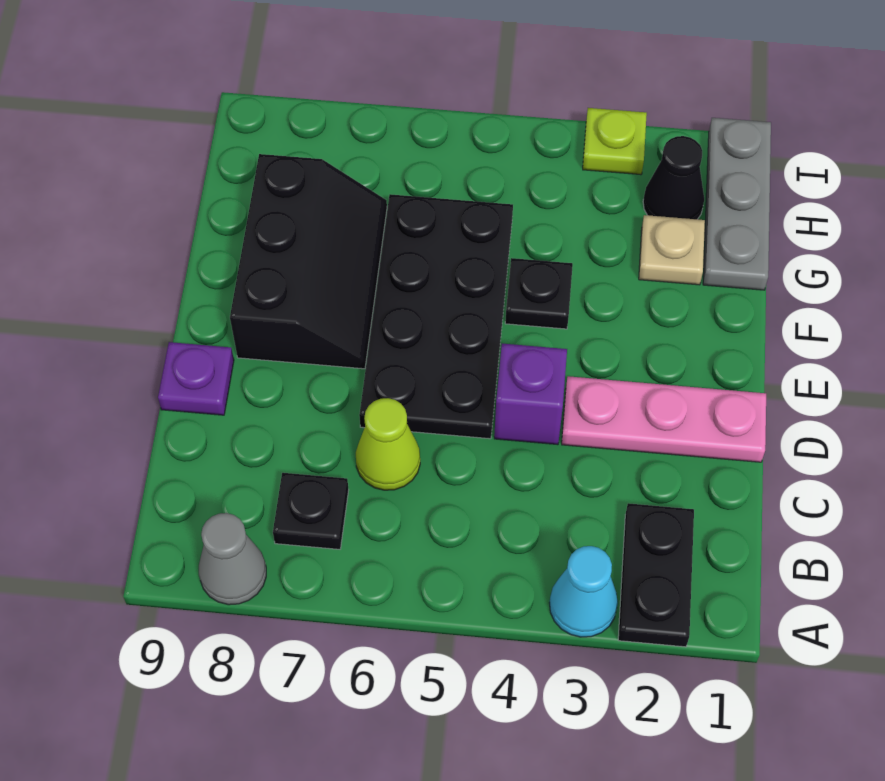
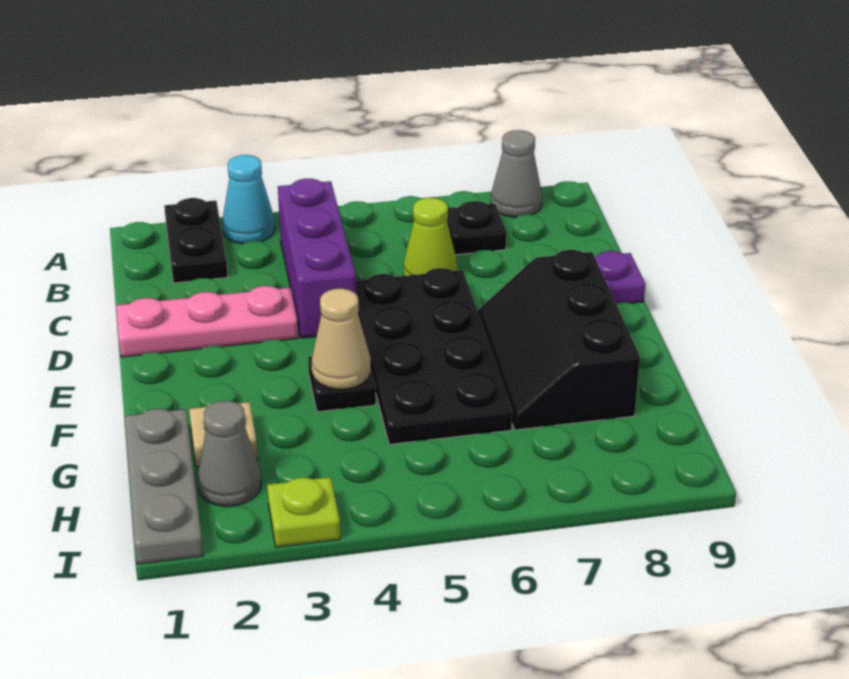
purple brick D4 level 1 -> purple brick B4:D4 level 1
none -> tan cone F4 level 2
black cone H2 level 1 -> grey cone H2 level 1

